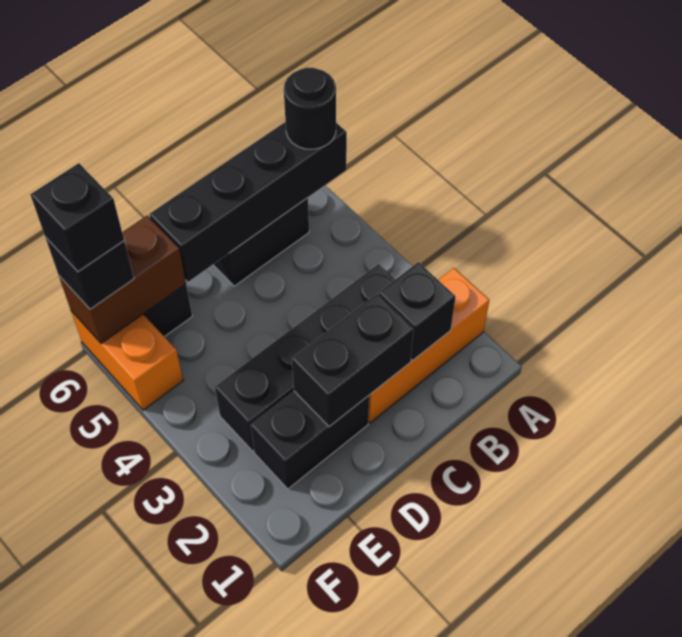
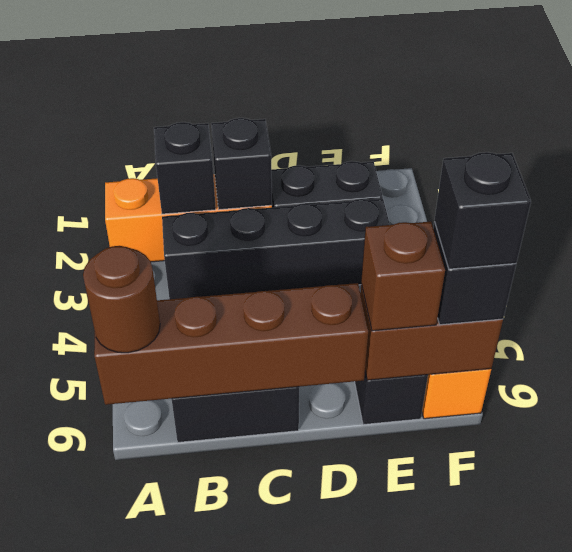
black brick A6:D6 level 2 -> brown brick A6:D6 level 2
black round brick A6 level 3 -> brown round brick A6 level 3
black brick C2:D2 level 2 -> black brick C2 level 2
none -> brown brick E6 level 3

